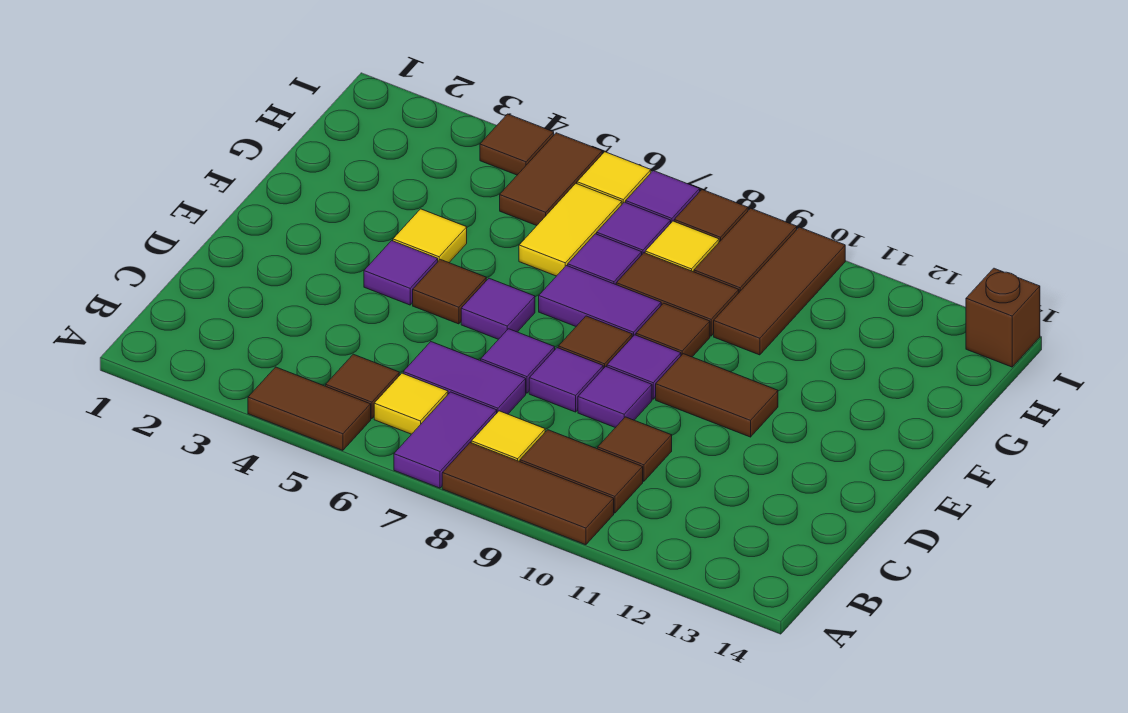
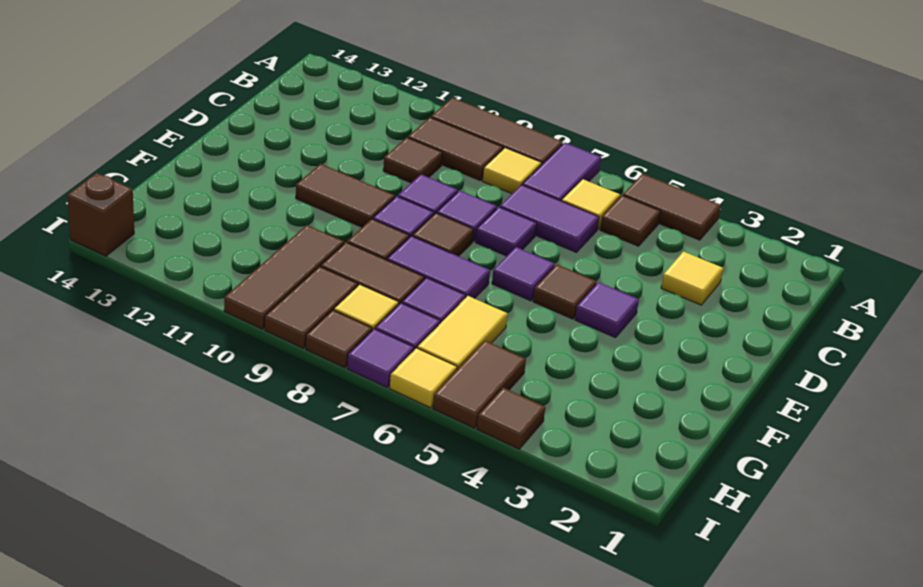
yellow tile F4 level 1 -> yellow tile C3 level 1

